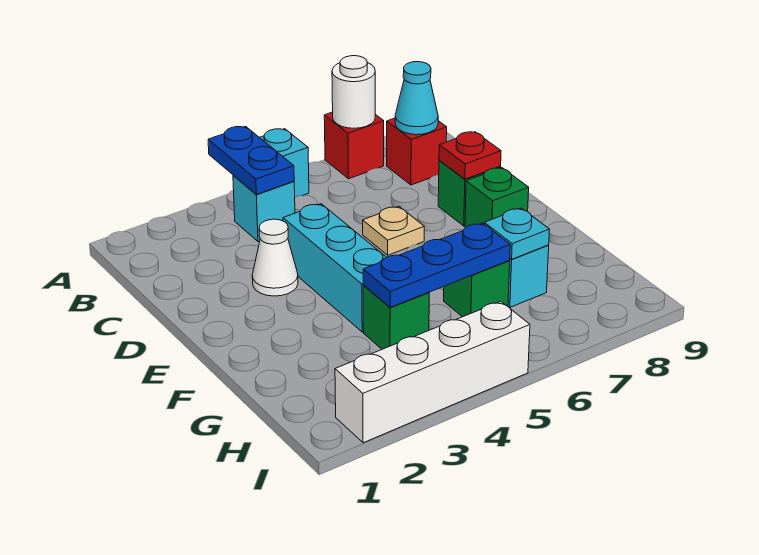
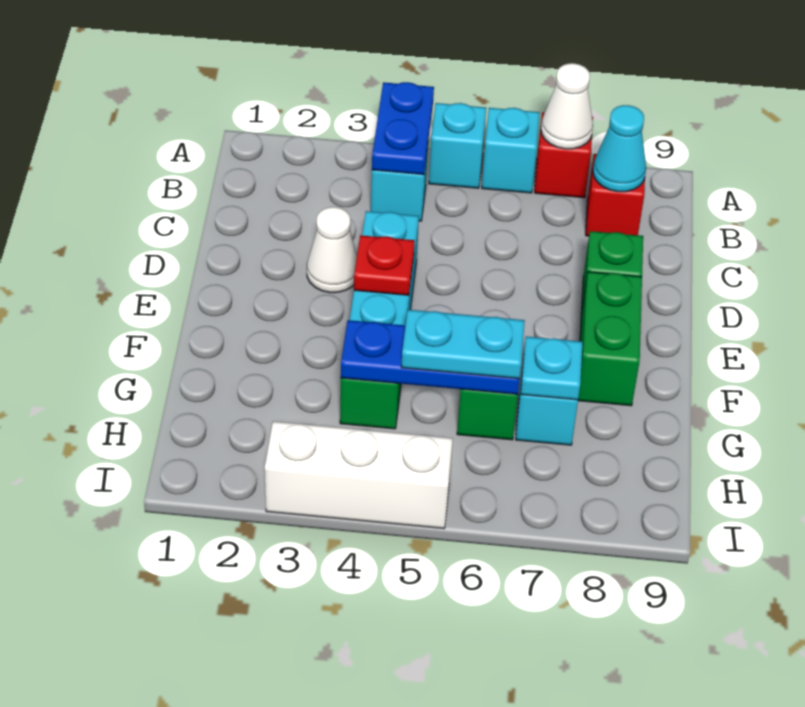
none -> cyan brick A6 level 1
white round brick A7 level 2 -> white cone A7 level 2
tan plate D6 level 1 -> none
red plate D8 level 2 -> red plate E4 level 2
green brick E8 level 1 -> green brick E8:F8 level 1
none -> cyan plate G5:G6 level 3
white brick I2:I5 level 1 -> white brick I3:I5 level 1

